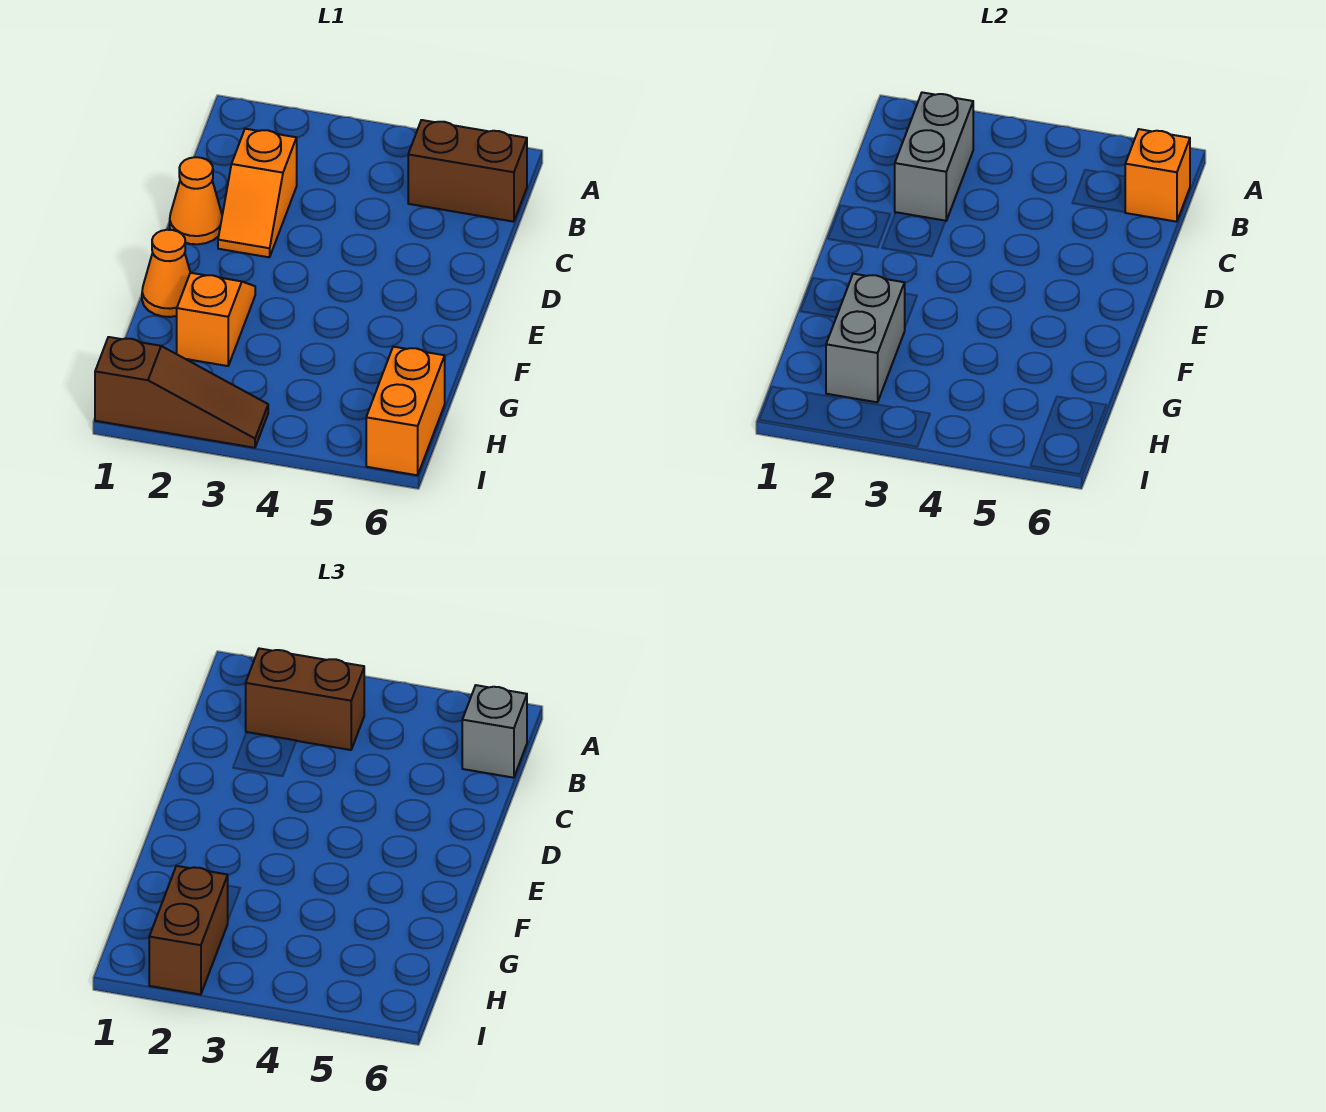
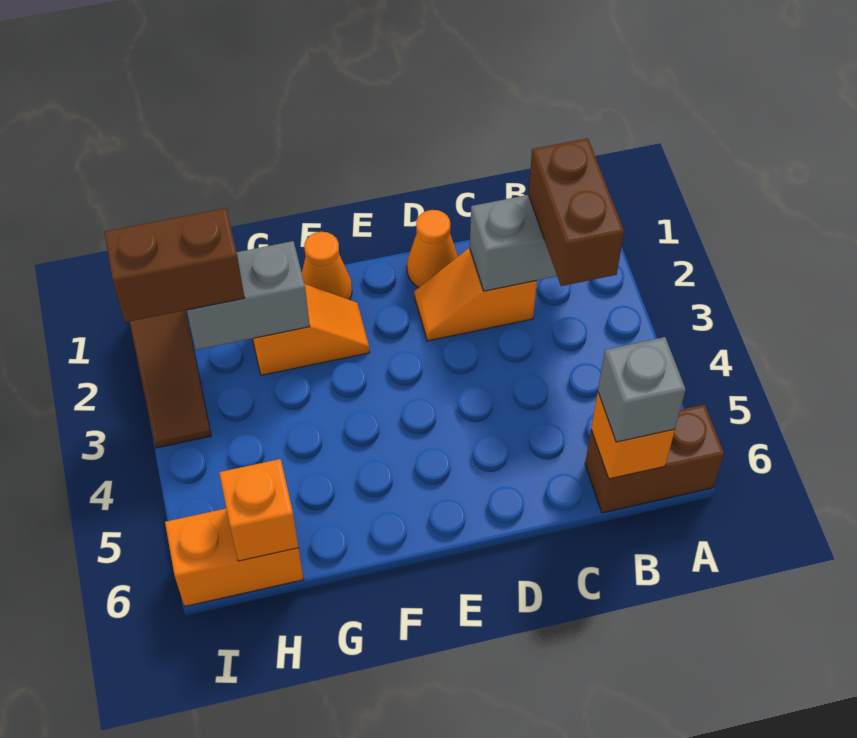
brown brick B5:B6 level 1 -> brown brick A6:B6 level 1
none -> orange brick H6 level 2

